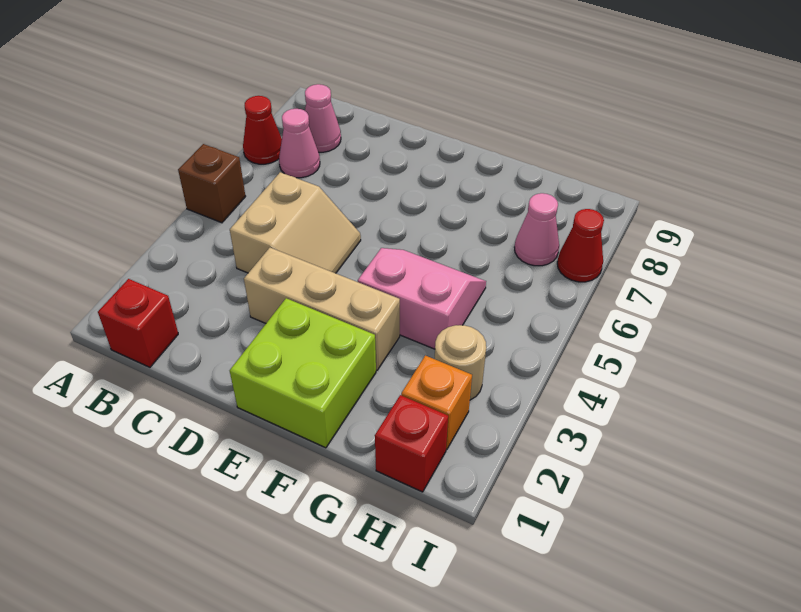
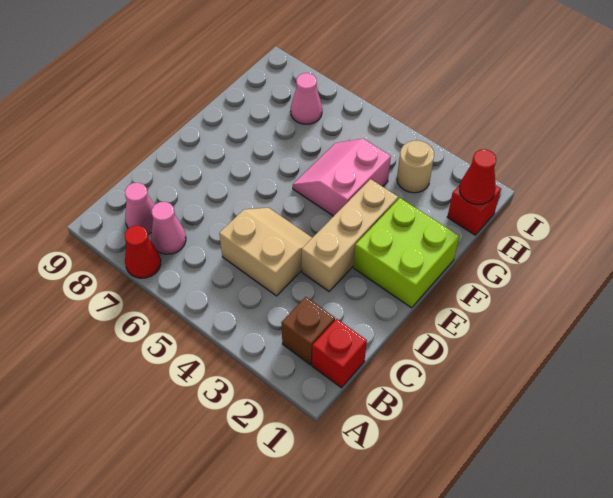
brown brick A5 level 1 -> brown brick B2 level 1
orange brick H2 level 1 -> none
red cone I7 level 1 -> red cone H1 level 2

